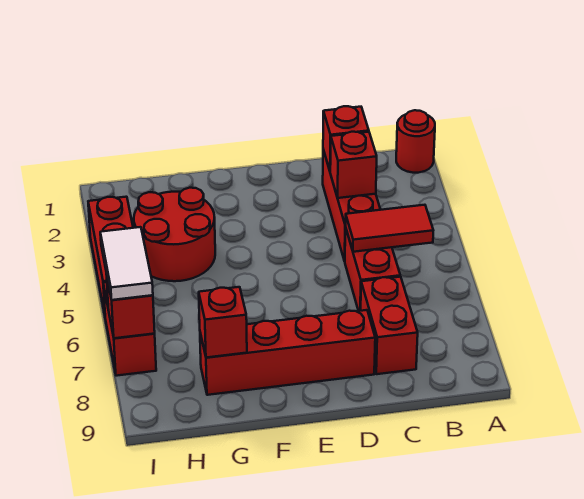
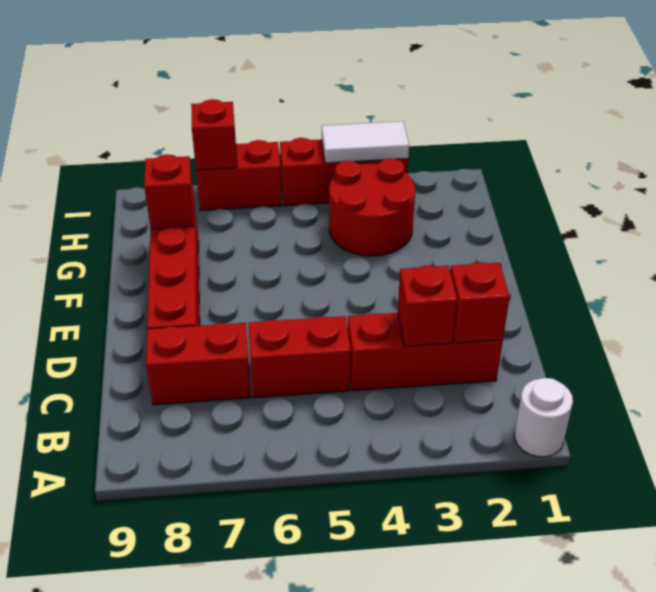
red round brick A1 level 1 -> white round brick A1 level 1
red tile B5:C5 level 2 -> none
white tile I6:I7 level 3 -> white tile I3:I4 level 2

